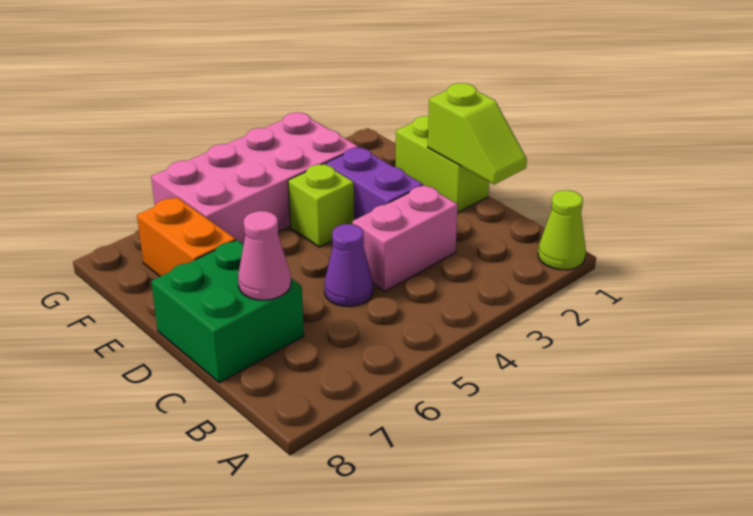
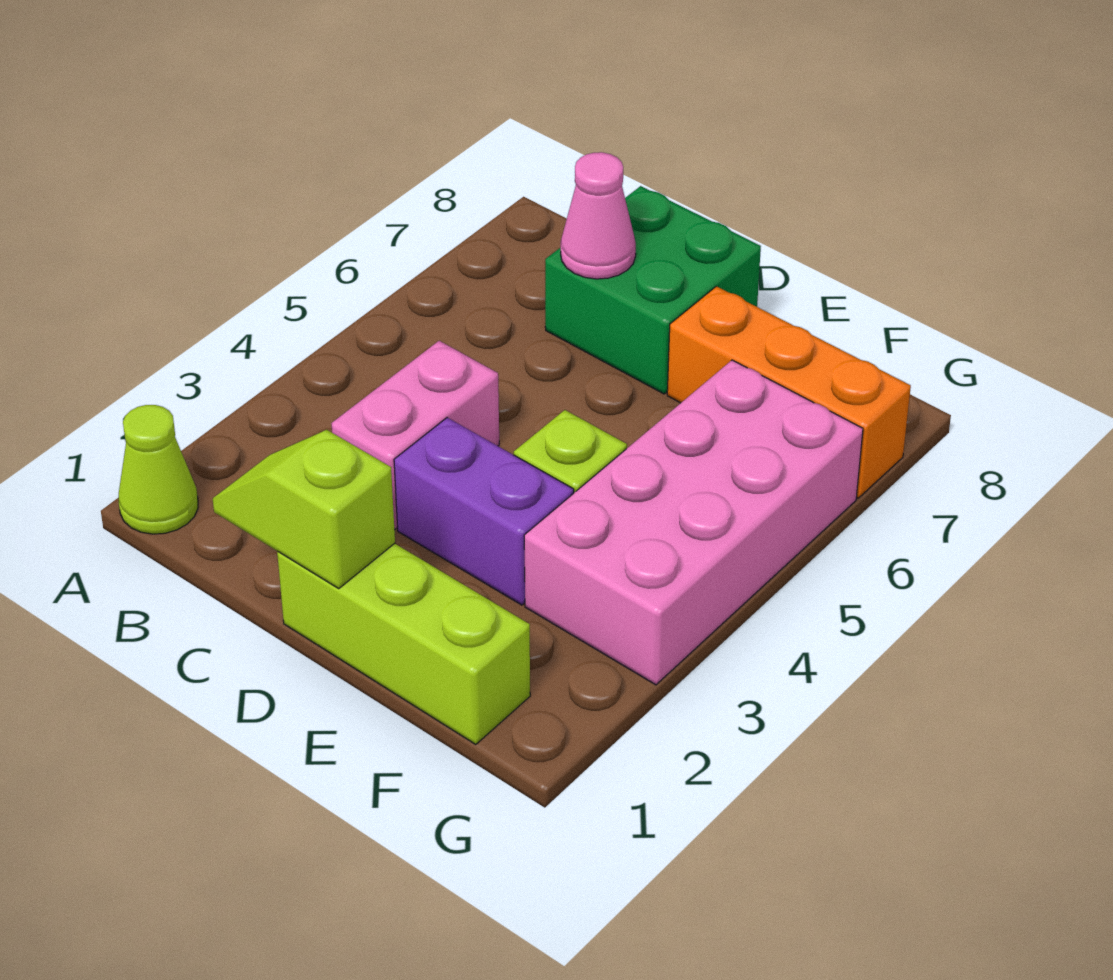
purple cone C5 level 1 -> none
lime brick D1:E1 level 1 -> lime brick D1:F1 level 1
orange brick E7:F7 level 1 -> orange brick E7:G7 level 1

